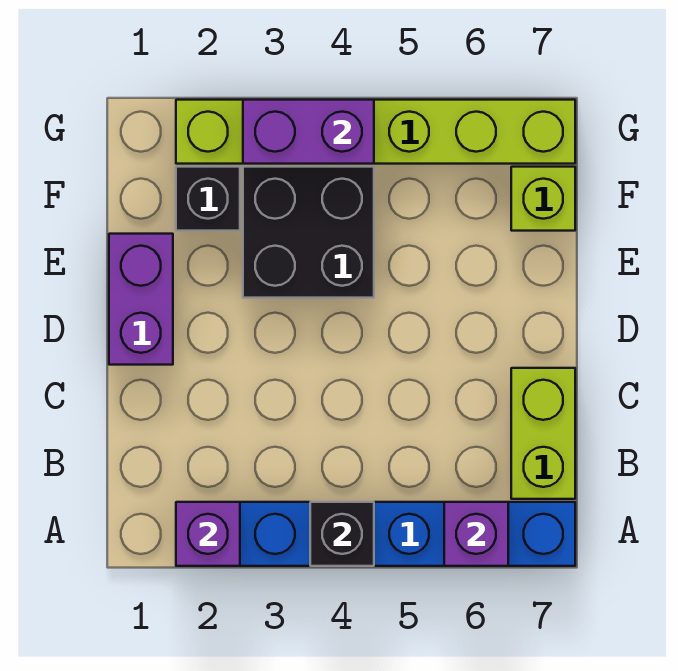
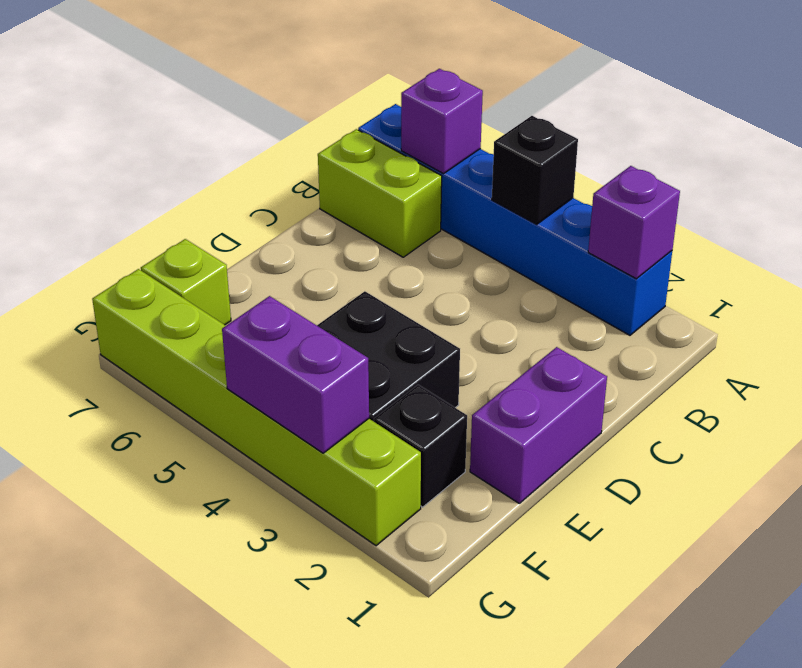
lime brick B7:C7 level 1 -> lime brick B6:B7 level 1

